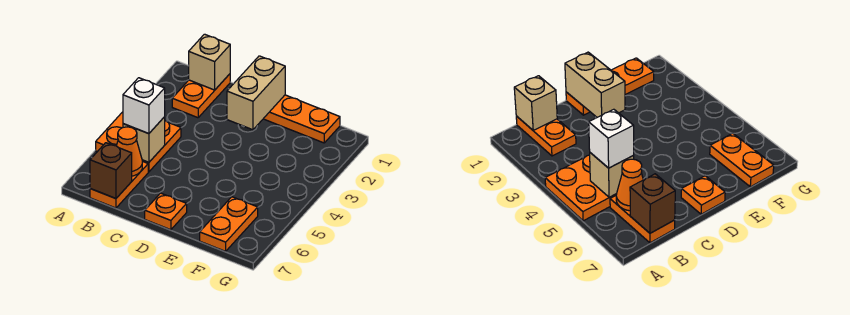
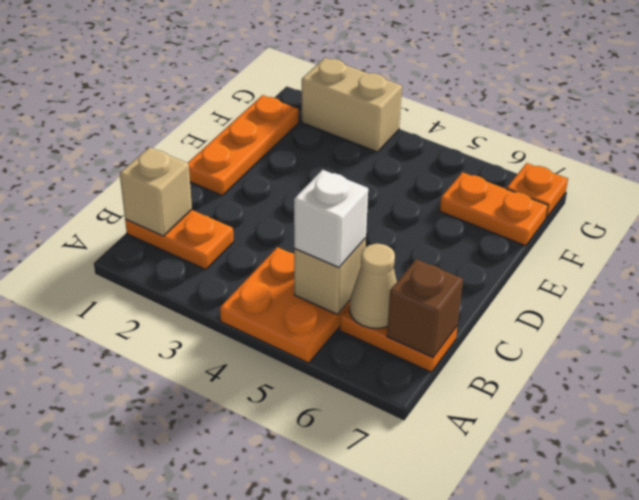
orange cone B6 level 2 -> tan cone B6 level 2
tan brick D1:D2 level 2 -> tan brick G2:G3 level 1
orange plate D7 level 1 -> orange plate G7 level 1

